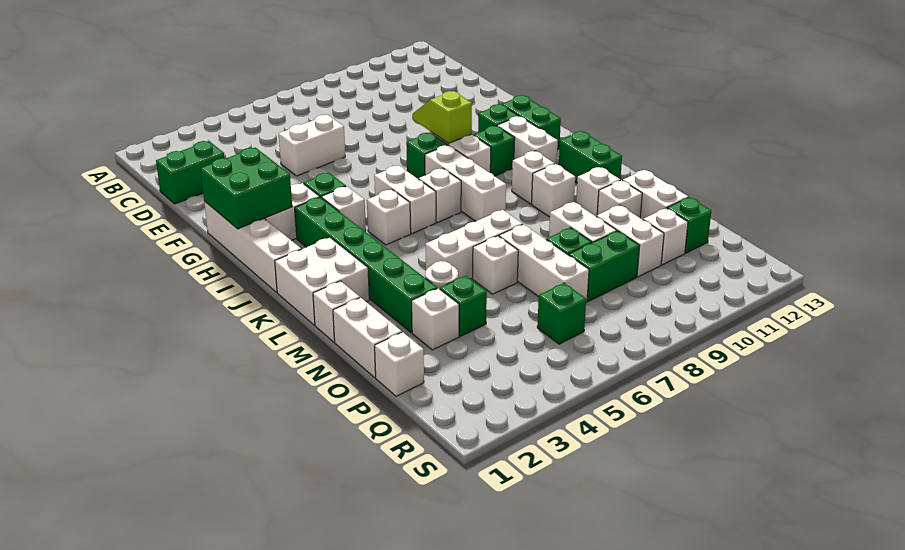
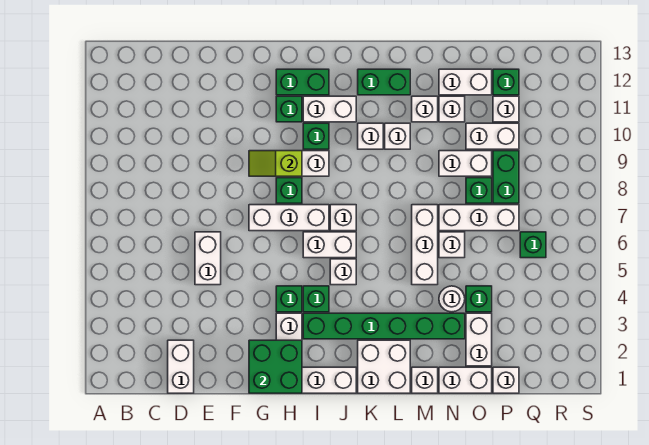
green brick D1:D2 level 1 -> white brick D1:D2 level 1
white brick I4 level 1 -> green brick I4 level 1
white brick I8:K8 level 1 -> white brick G7:I7 level 1
white brick O3 level 1 -> white brick O2:O3 level 1

